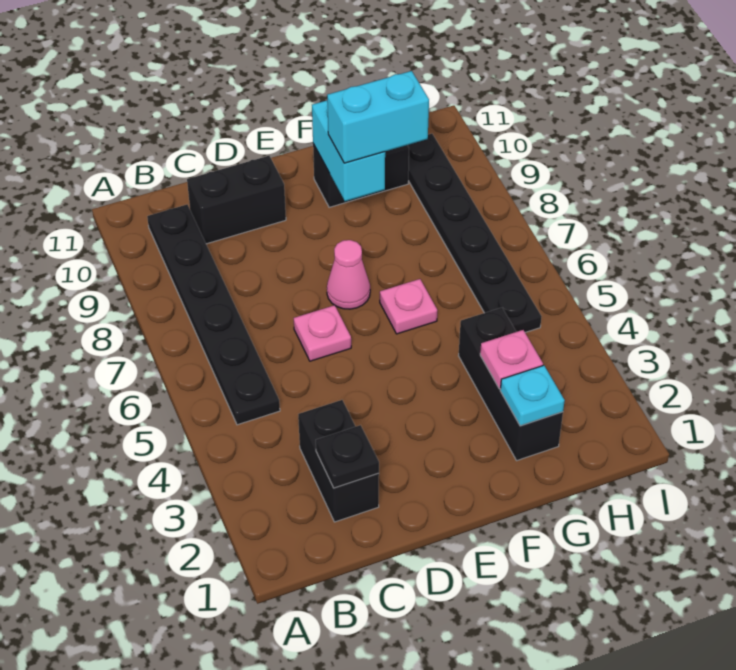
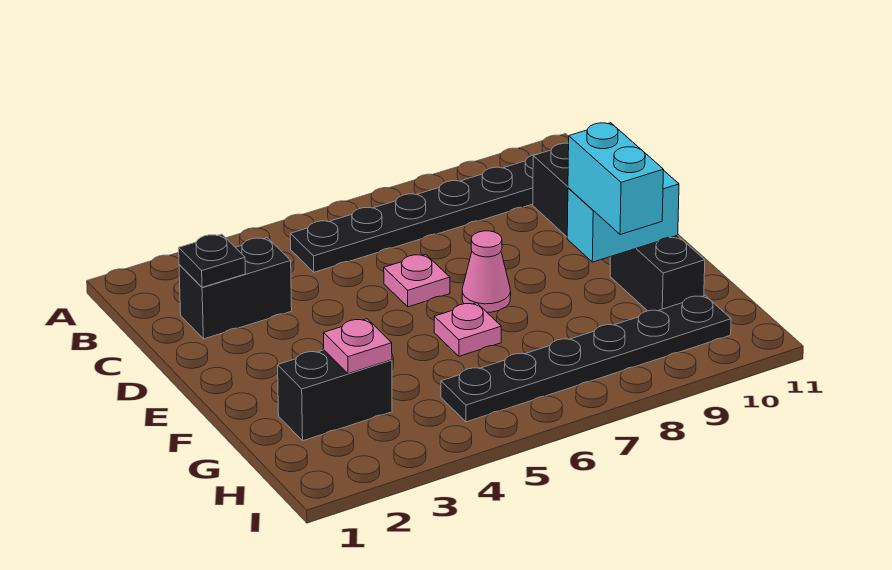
black brick G2:G4 level 1 -> black brick G2:G3 level 1
cyan plate G2 level 2 -> none

